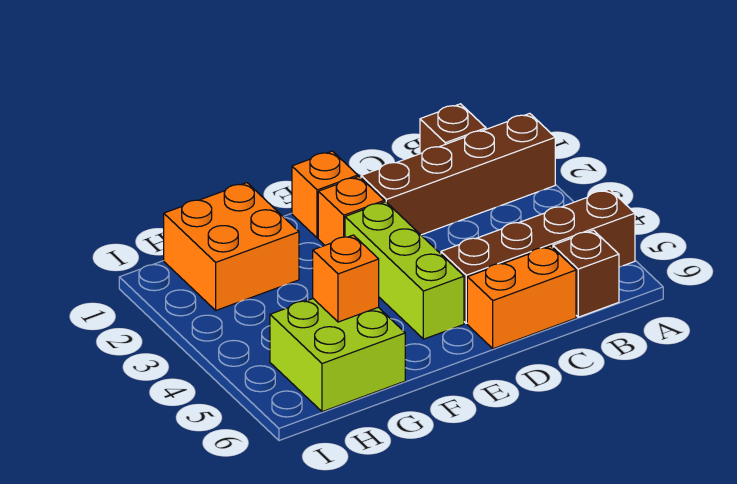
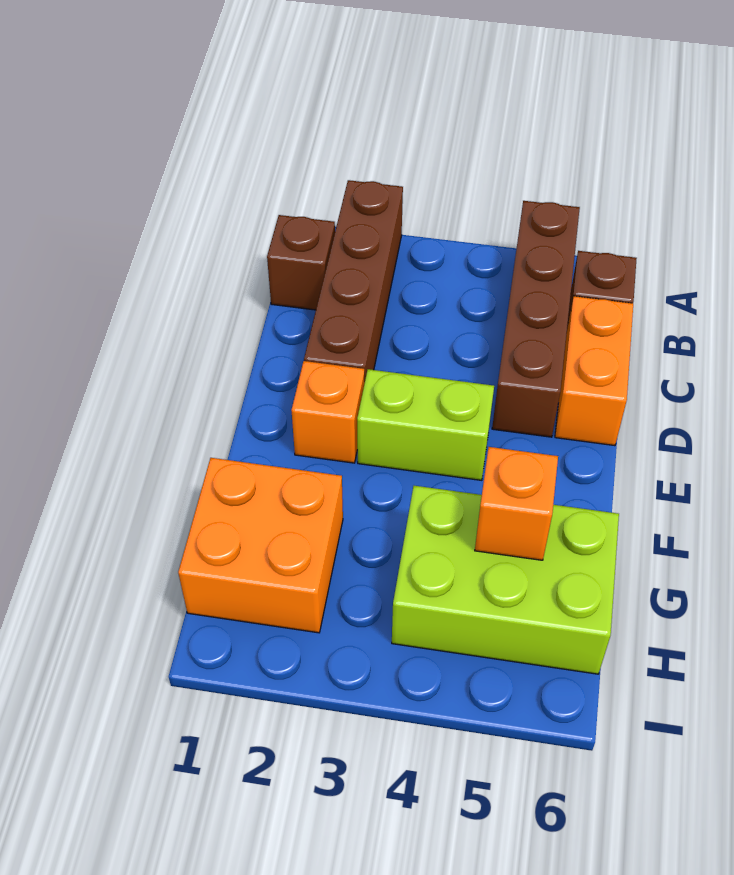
orange brick E1 level 1 -> none
lime brick E3:E5 level 1 -> lime brick E3:E4 level 1
lime brick G5:H6 level 1 -> lime brick G4:H6 level 1

